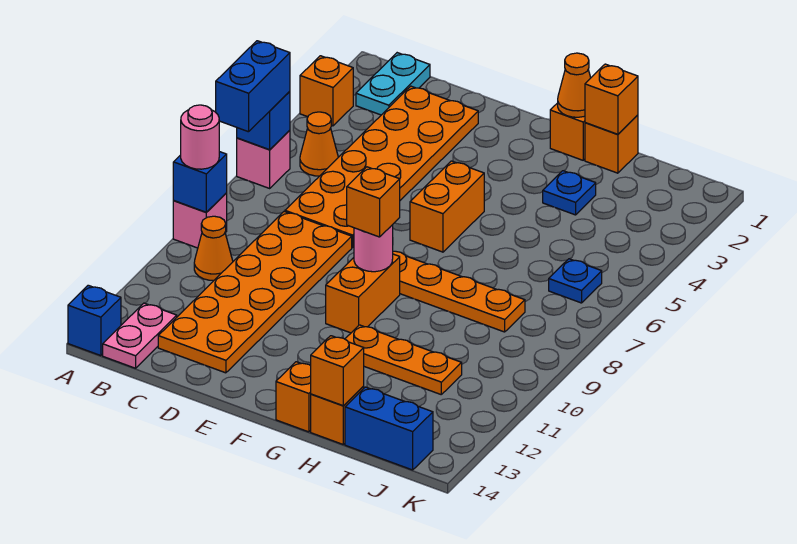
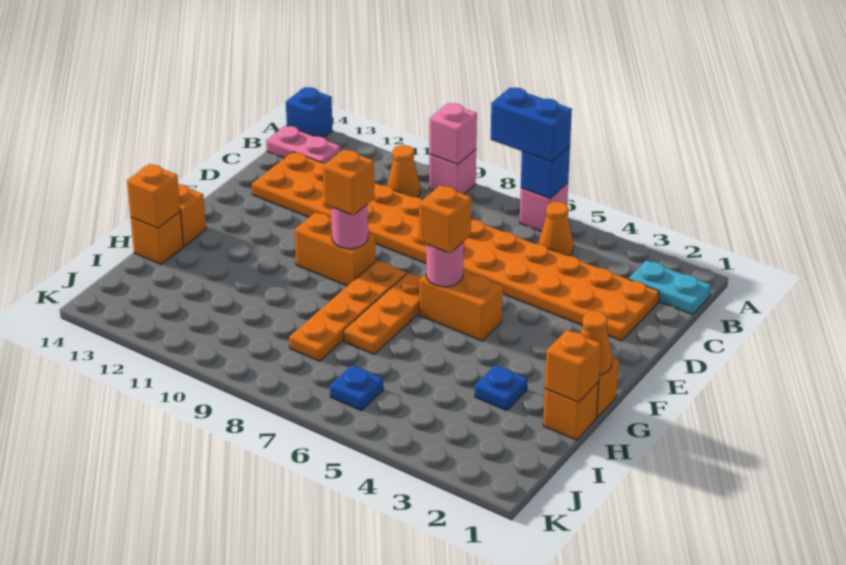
orange brick A3 level 1 -> orange brick F6 level 3
blue brick A9 level 2 -> pink brick A9 level 2
pink round brick A9 level 3 -> pink round brick F6 level 2
orange plate G11:I11 level 1 -> orange plate F7:H7 level 1
blue brick I14:J14 level 1 -> none

